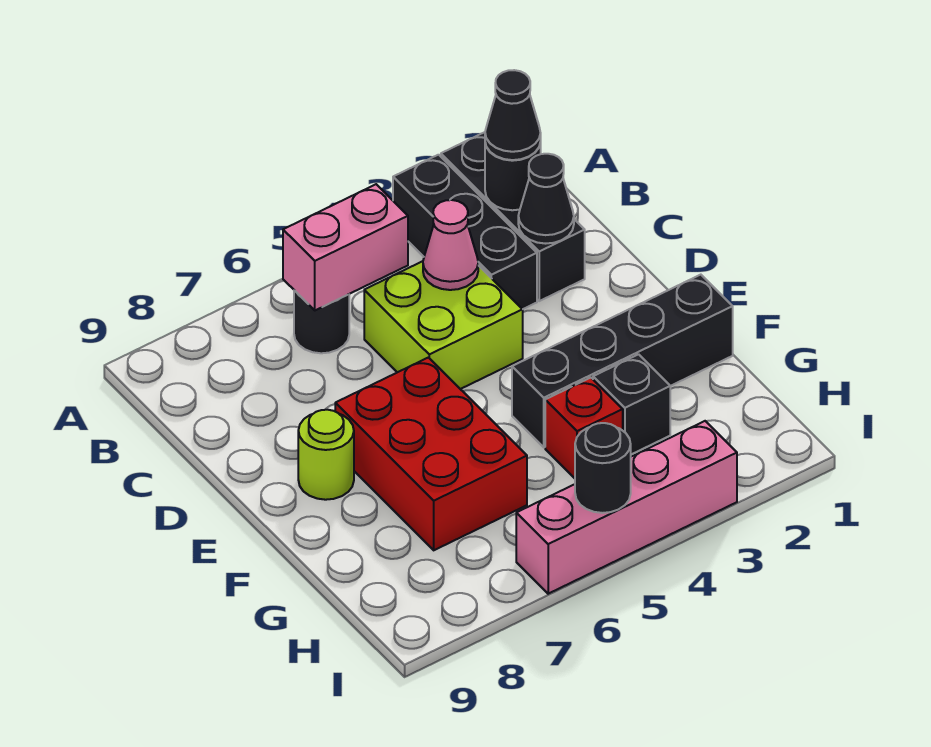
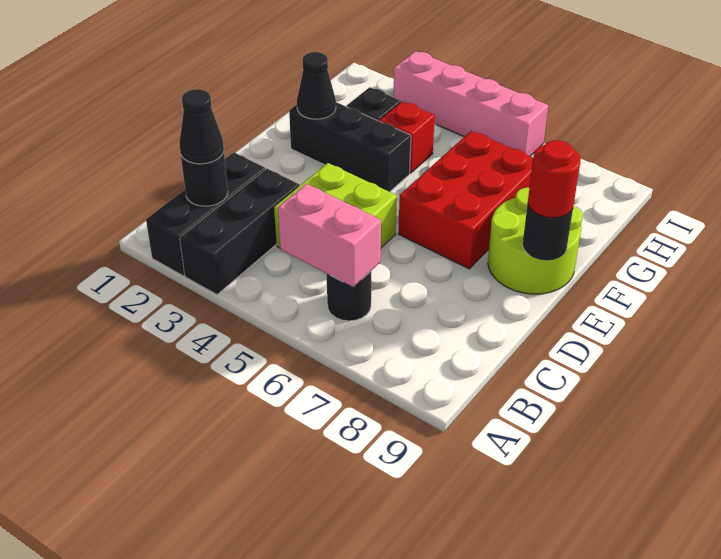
black cone C2 level 2 -> black cone F2 level 2
pink cone C4 level 2 -> none
lime round brick E8 level 1 -> lime round brick E8:F9 level 1
none -> red round brick E9 level 3
black brick F1:F4 level 1 -> black brick F2:F4 level 1
black round brick I5 level 2 -> black round brick E9 level 2

